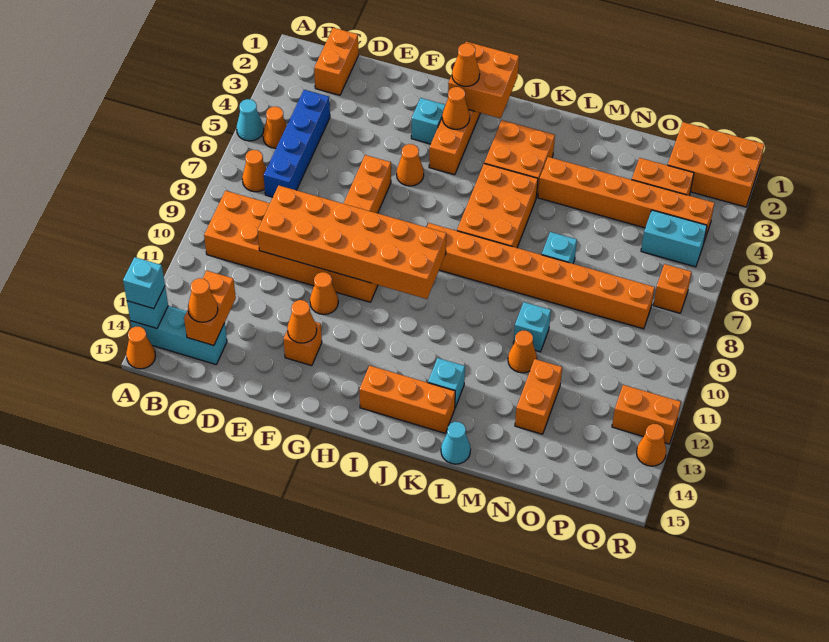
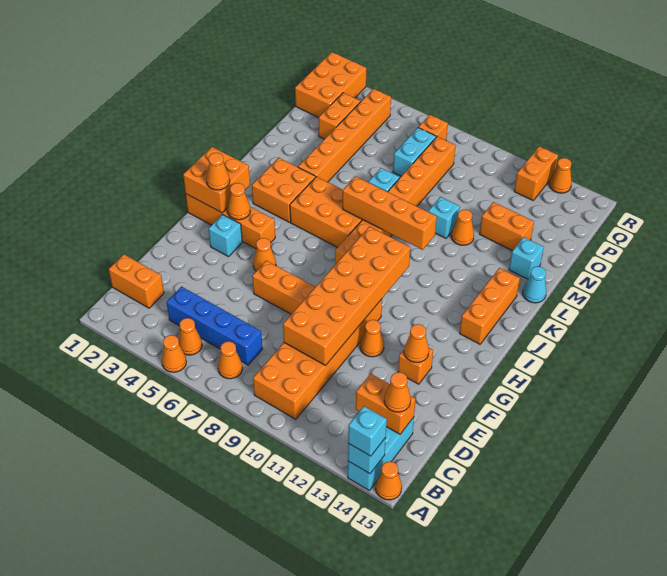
cyan cone A5 level 1 -> orange cone A5 level 1
none -> orange brick K7:K10 level 2
cyan brick K13 level 1 -> cyan brick M14 level 1
cyan brick P5:Q5 level 1 -> cyan brick O7:P7 level 1

